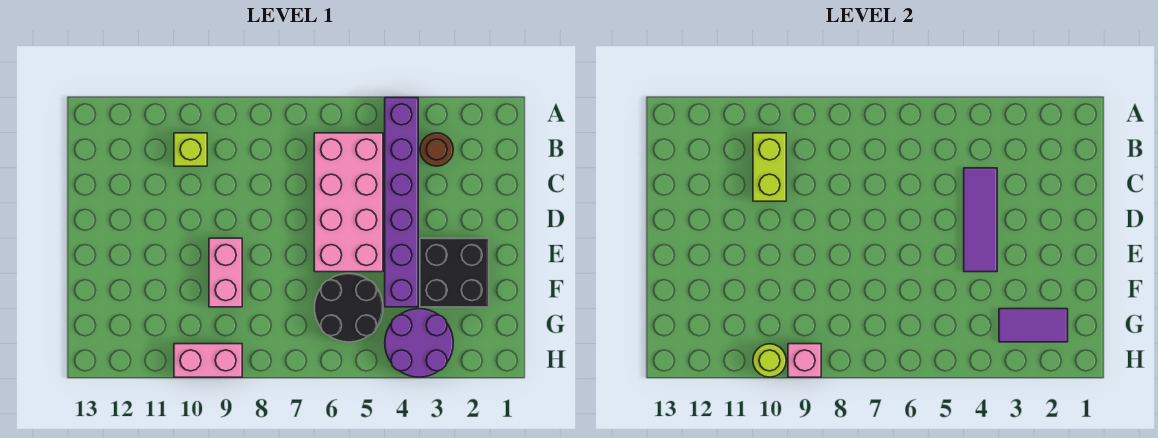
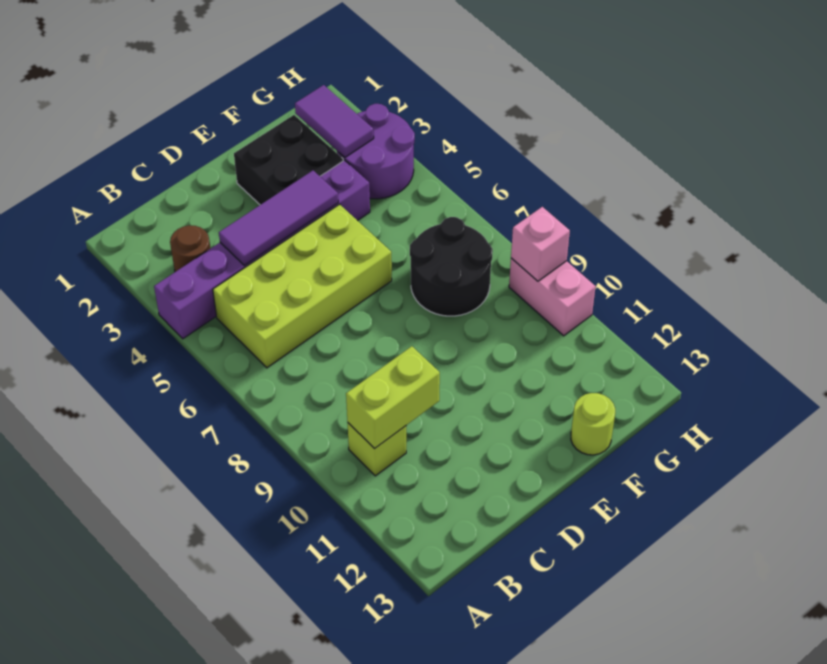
pink brick B5:E6 level 1 -> lime brick B5:E6 level 1
pink brick E9:F9 level 1 -> none
black round brick F5:G6 level 1 -> black round brick F7:G8 level 1
lime round brick H10 level 2 -> lime round brick F13 level 1

